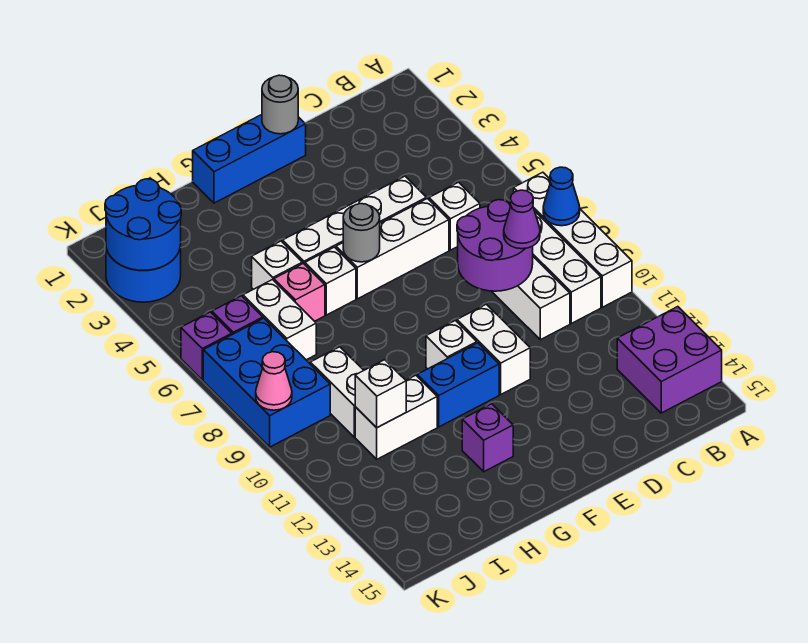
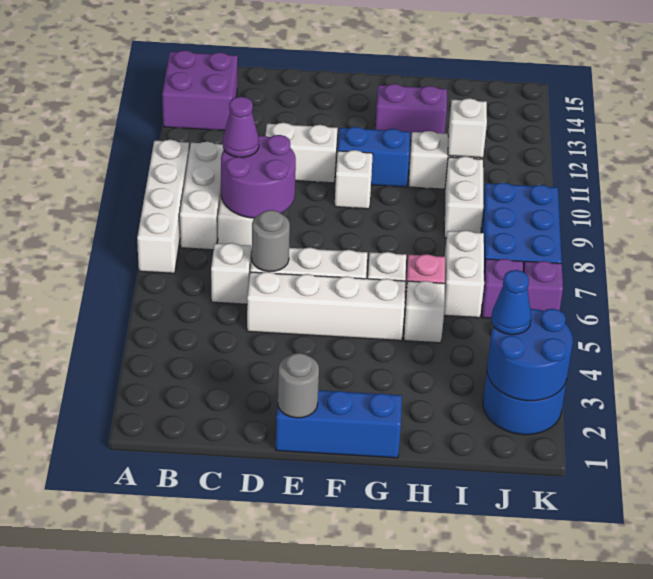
blue cone A8 level 2 -> blue cone J3 level 3
white brick E10:E11 level 1 -> white brick D11:E11 level 1
grey round brick F6 level 2 -> grey round brick D6 level 2
purple brick G13 level 1 -> purple brick G13:H13 level 1
pink cone K9 level 2 -> none

